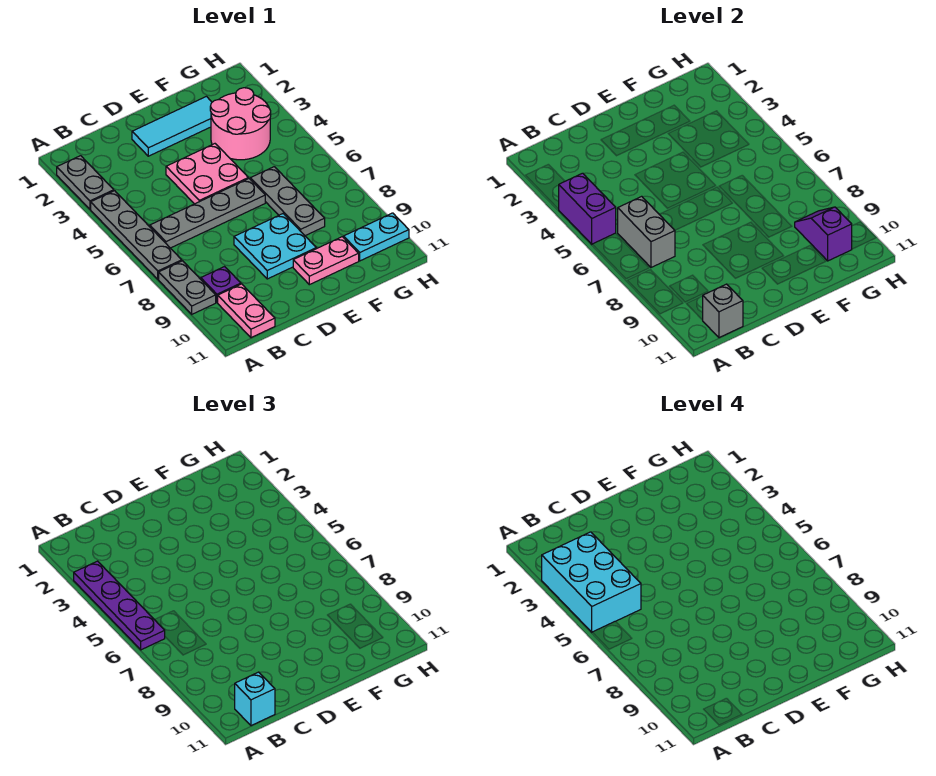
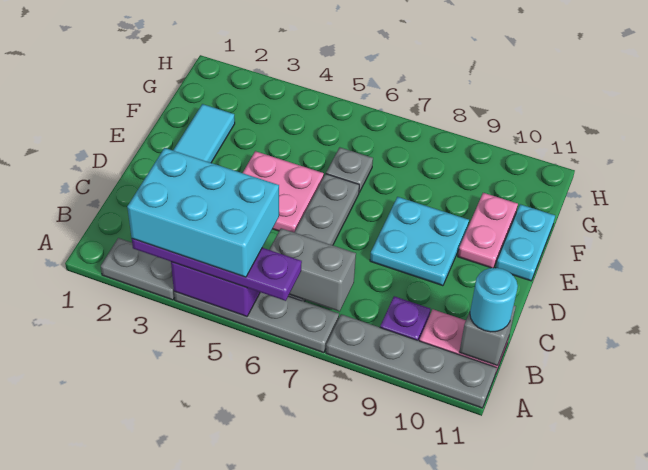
grey plate A8:A9 level 1 -> grey plate A8:A11 level 1
cyan brick B11 level 3 -> cyan round brick B11 level 3
pink round brick F3:G4 level 1 -> none
grey plate F6:F8 level 1 -> grey plate F6 level 1
purple slope G9:G10 level 2 top 10 -> none
cyan plate G10:H10 level 1 -> cyan plate E11:F11 level 1

